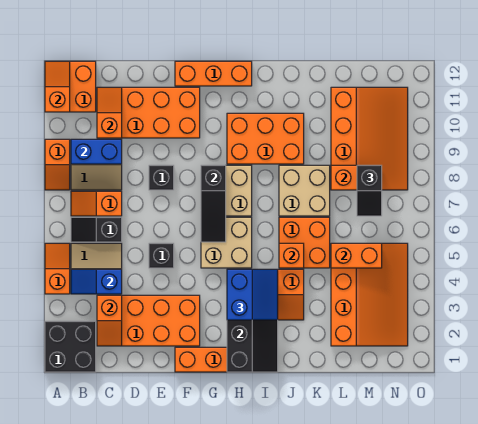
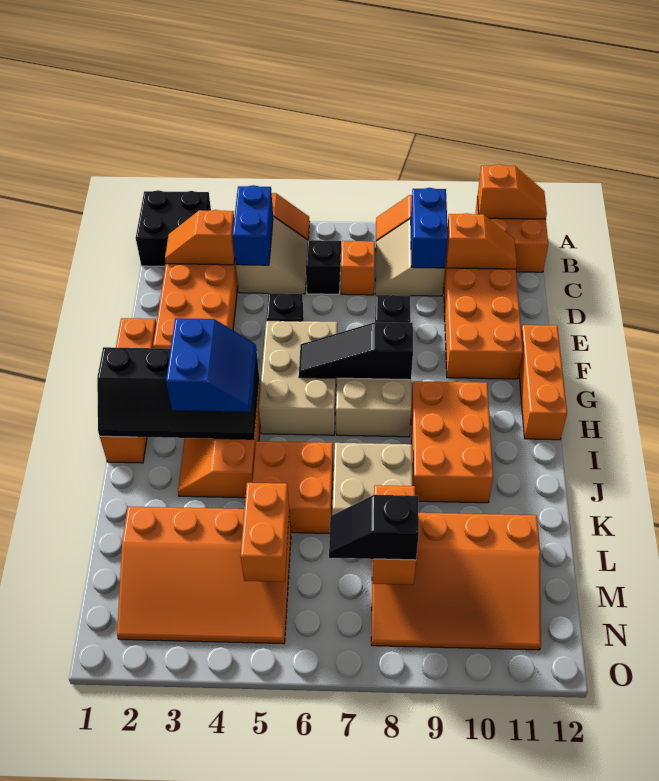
blue slope B4:C4 level 2 top C -> blue brick B4:C4 level 2
tan brick G5:H6 level 1 -> tan brick F5:H6 level 1
blue slope H3:I4 level 3 top H -> blue slope H3:I4 level 3 top 3
orange brick J5 level 2 -> none

